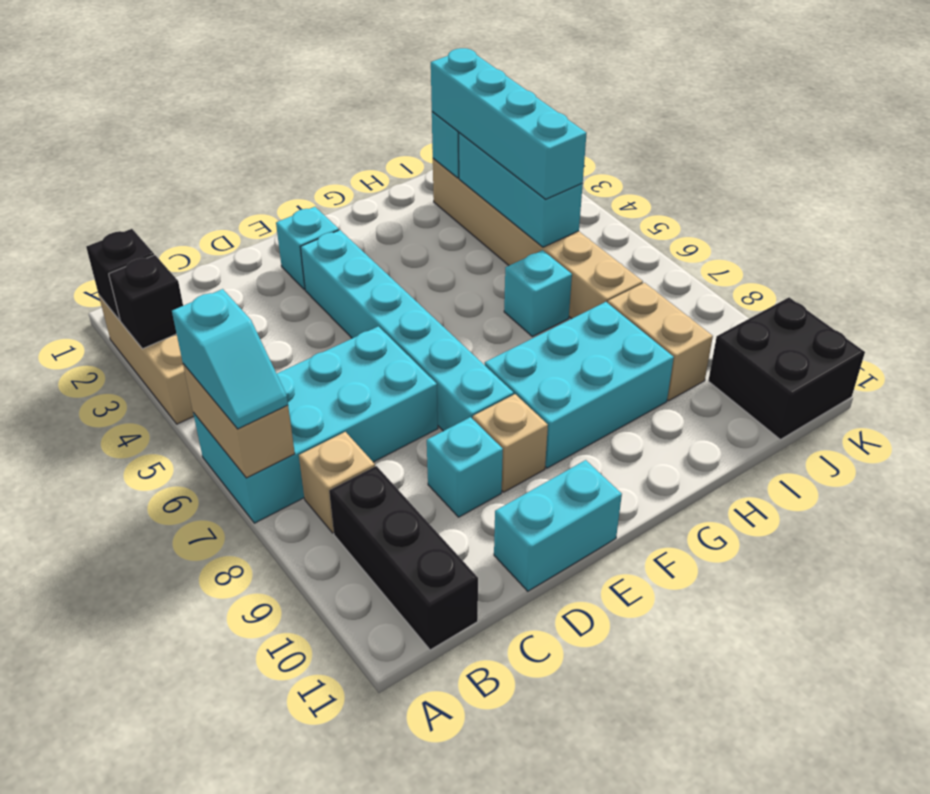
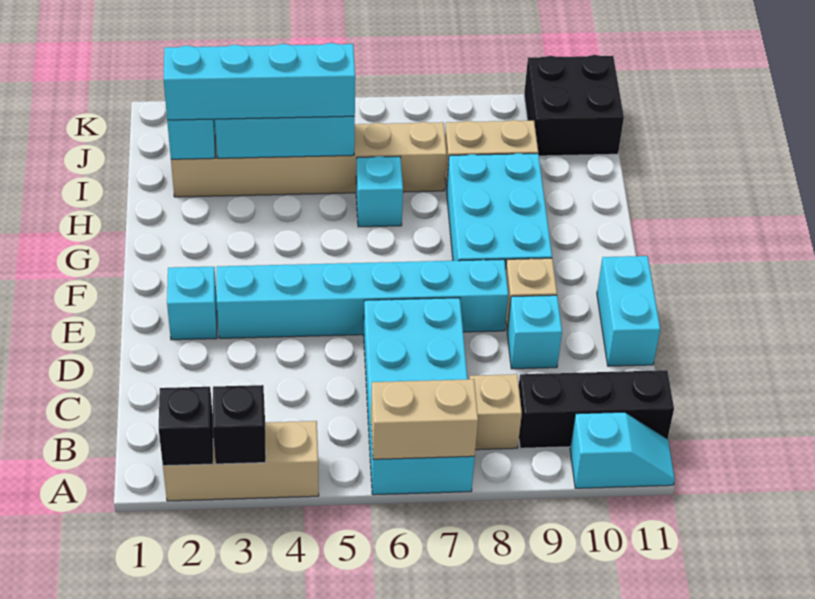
cyan slope A6:A7 level 3 top 6 -> cyan slope A10:A11 level 1 top 10

